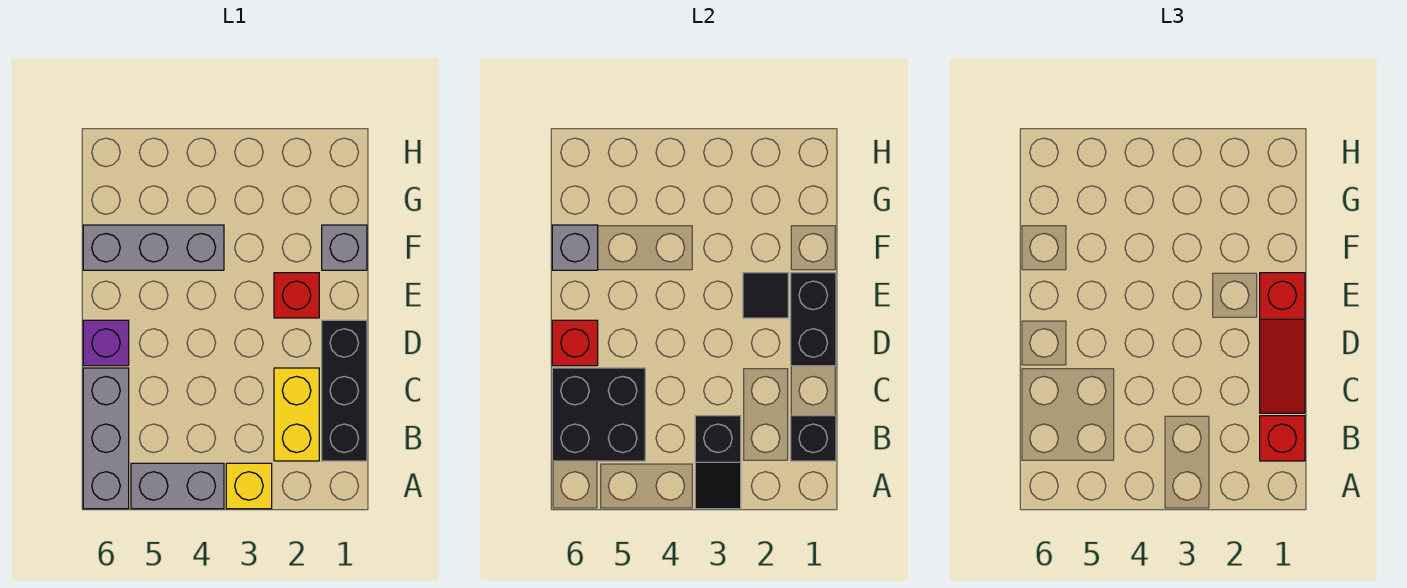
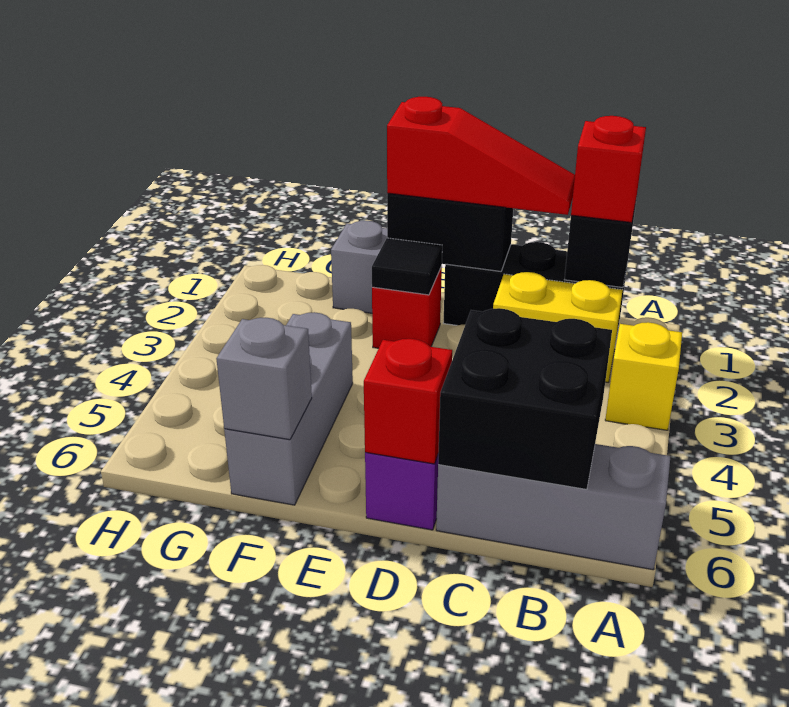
black slope A3:B3 level 2 top B -> none
grey brick A4:A5 level 1 -> none

